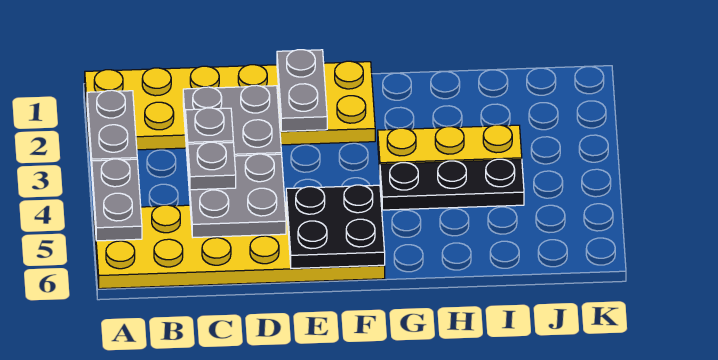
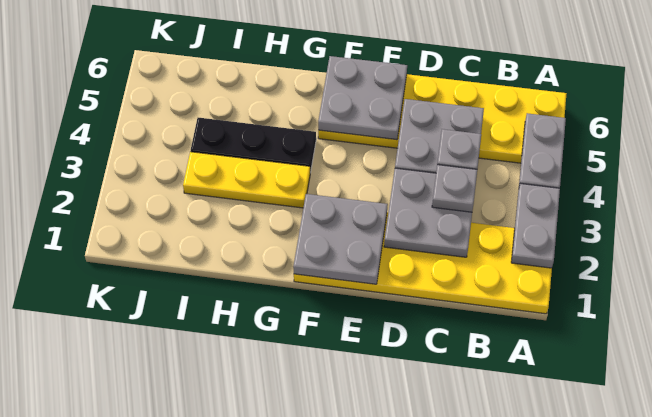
grey plate E1:E2 level 2 -> grey plate E1:F2 level 2
black plate E5:F6 level 2 -> grey plate E5:F6 level 2

